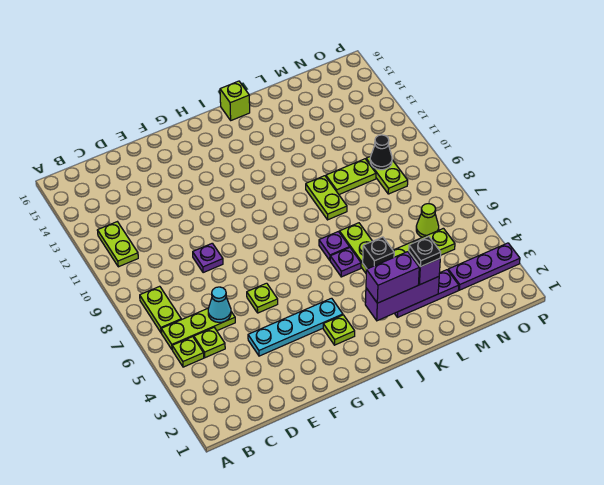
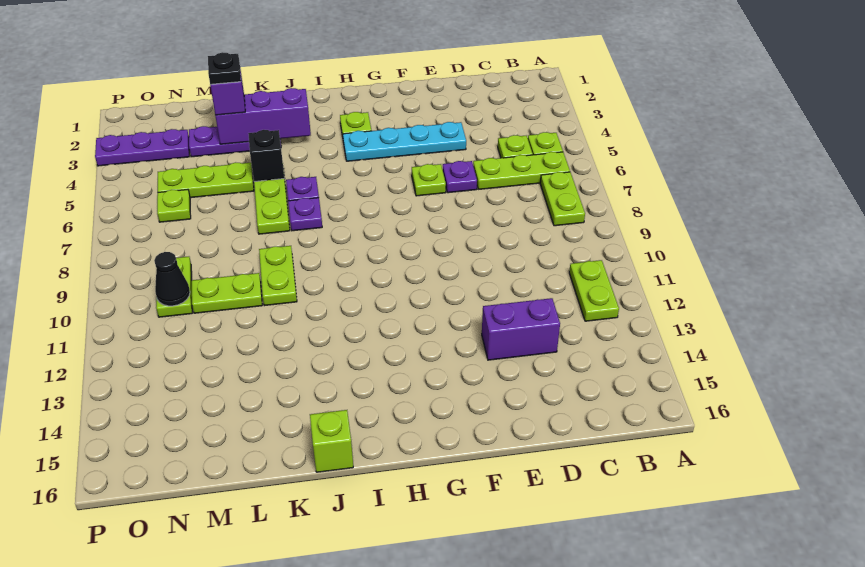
cyan cone D6 level 2 -> none
purple plate E9 level 1 -> purple plate E6 level 1
purple brick J3:K3 level 3 -> purple brick D13:E13 level 1
lime cone N6 level 1 -> lime plate N6 level 1

